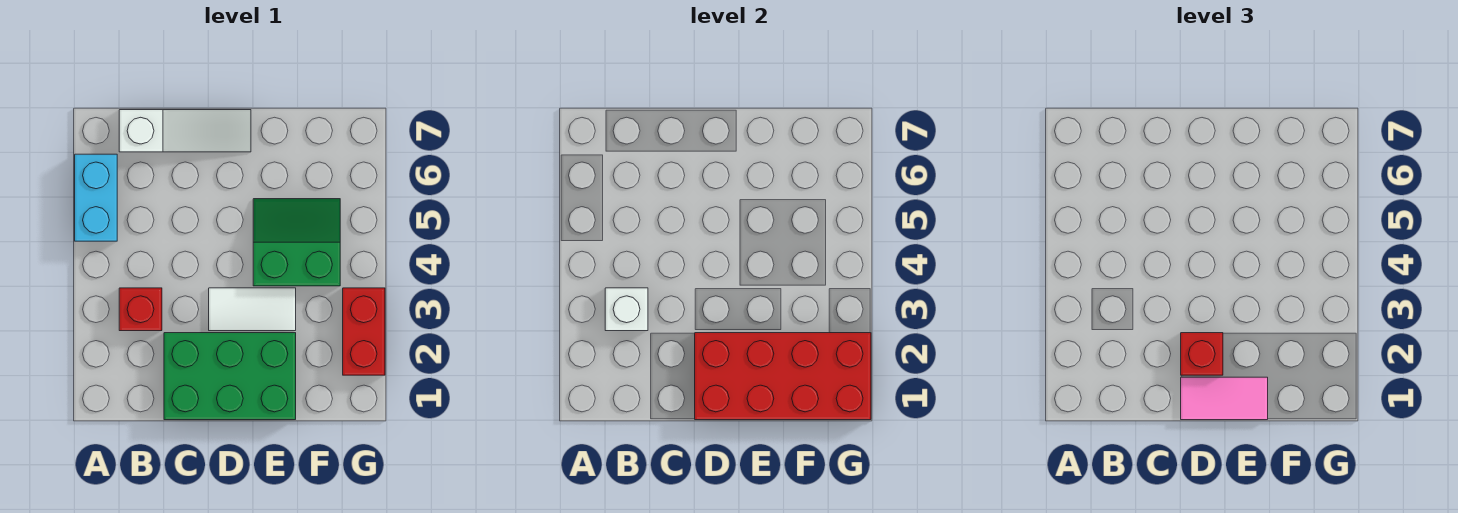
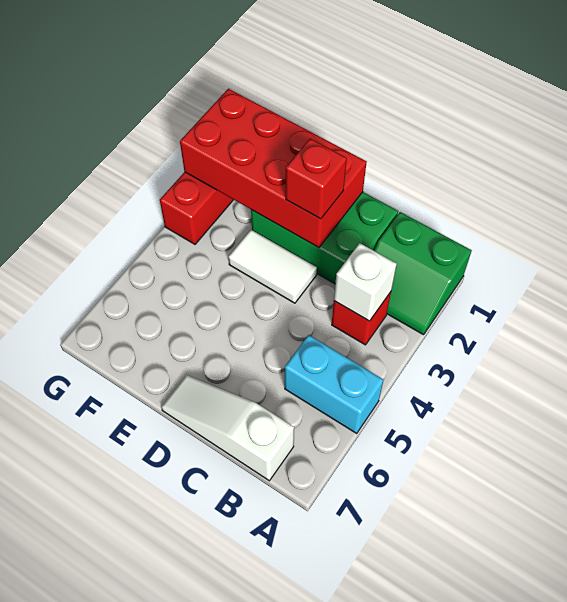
cyan brick A5:A6 level 1 -> cyan brick A5:B5 level 1
pink tile D1:E1 level 3 -> none
green slope E4:F5 level 1 top 4 -> green slope A1:B2 level 1 top 1

